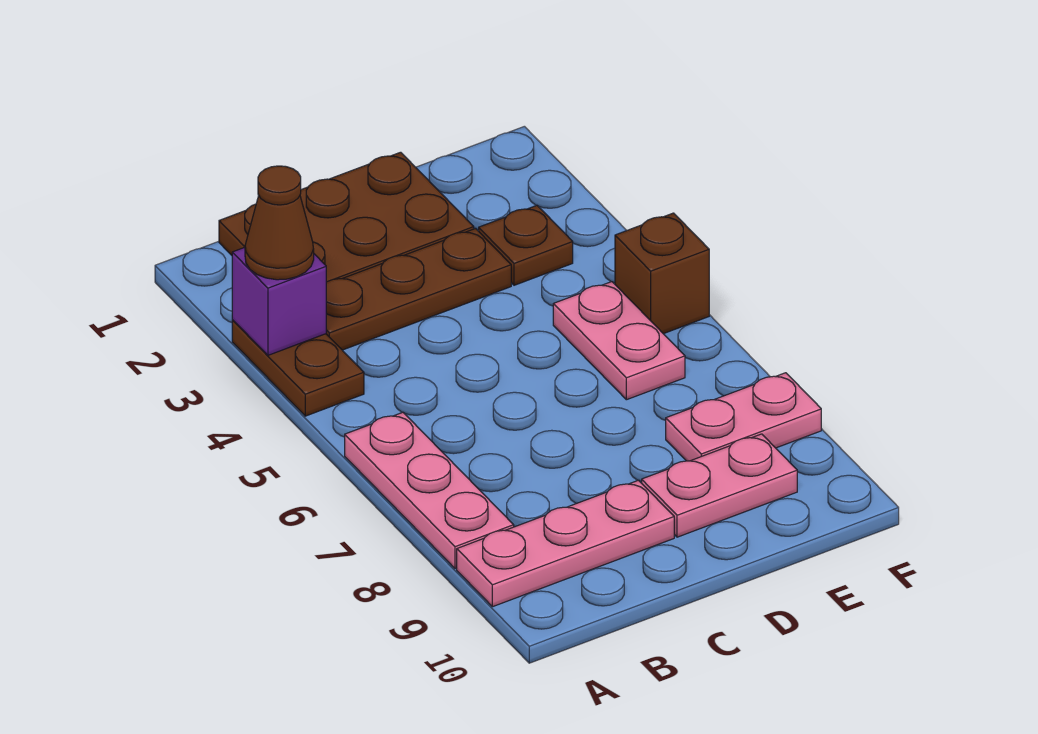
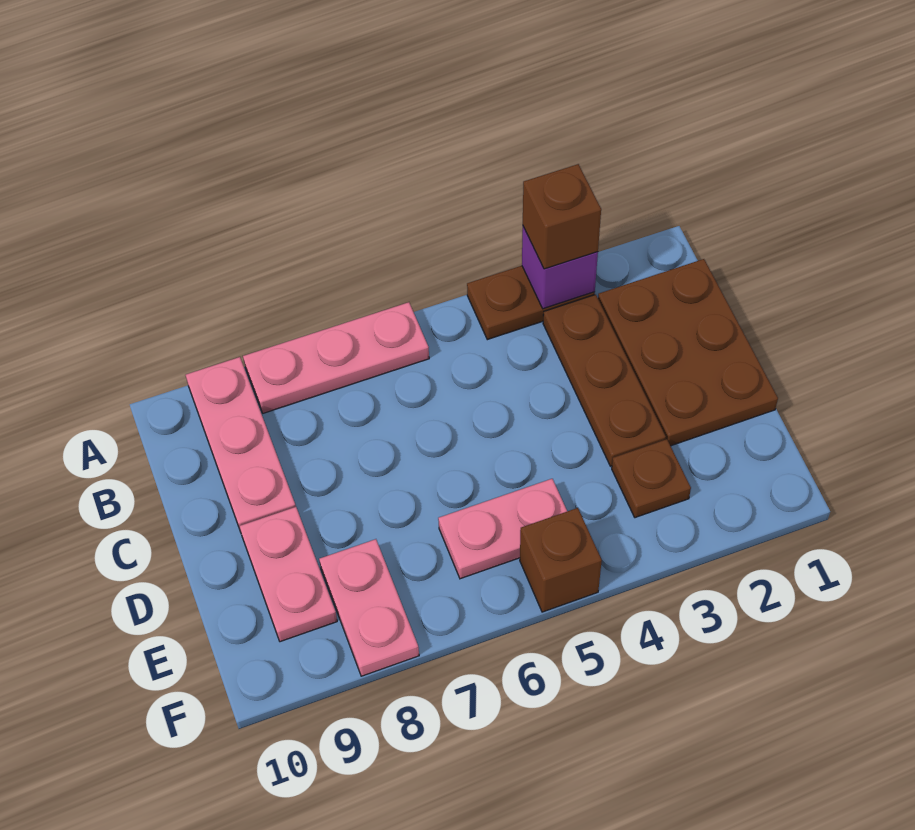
brown cone A3 level 3 -> brown brick A3 level 3

